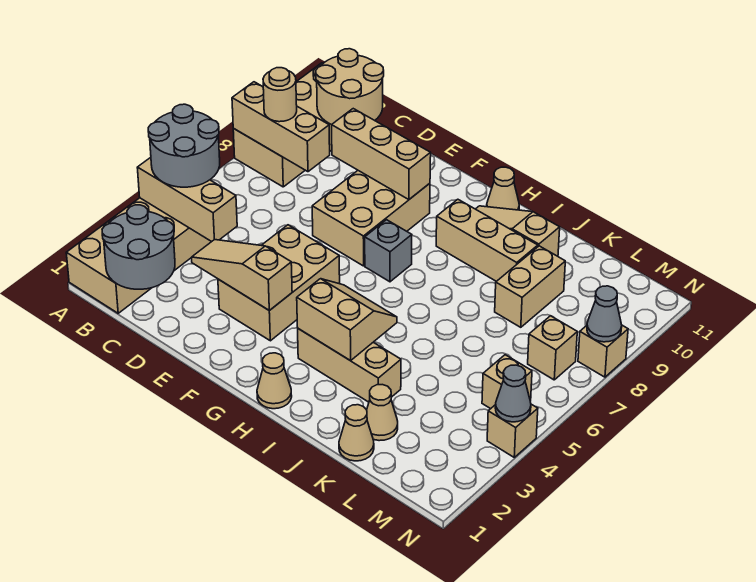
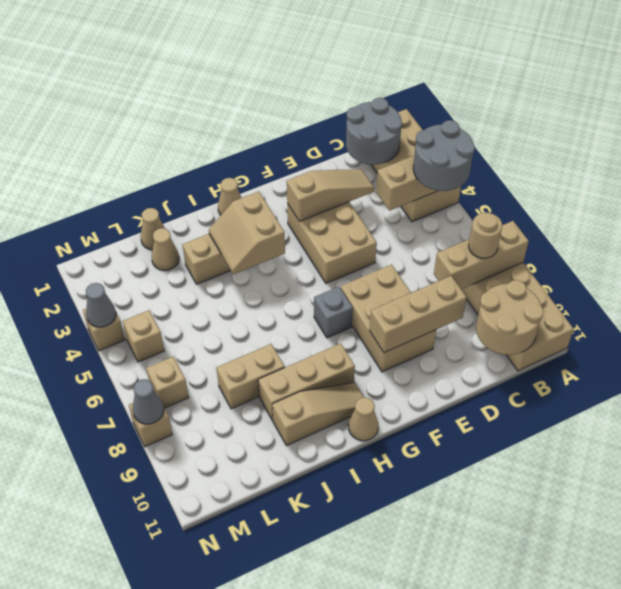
tan slope H3:I4 level 2 top 3 -> tan slope H3:I4 level 2 top H
tan brick K8:K9 level 1 -> tan brick J8:K8 level 1

